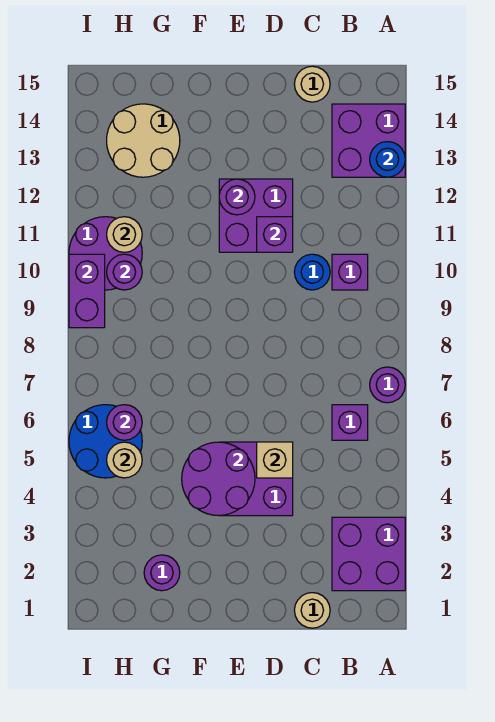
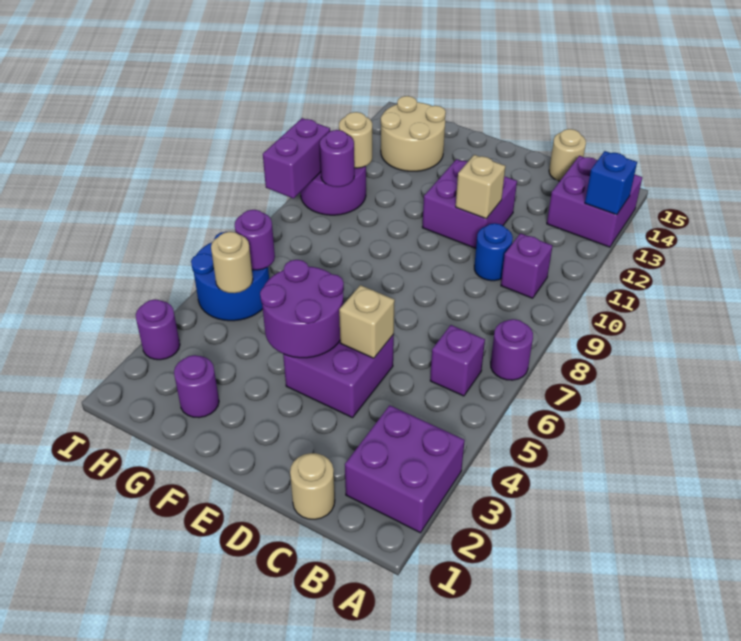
blue round brick A13 level 2 -> blue brick A13 level 2
purple brick D11 level 2 -> tan brick D11 level 2
purple round brick E12 level 2 -> purple round brick I3 level 1

